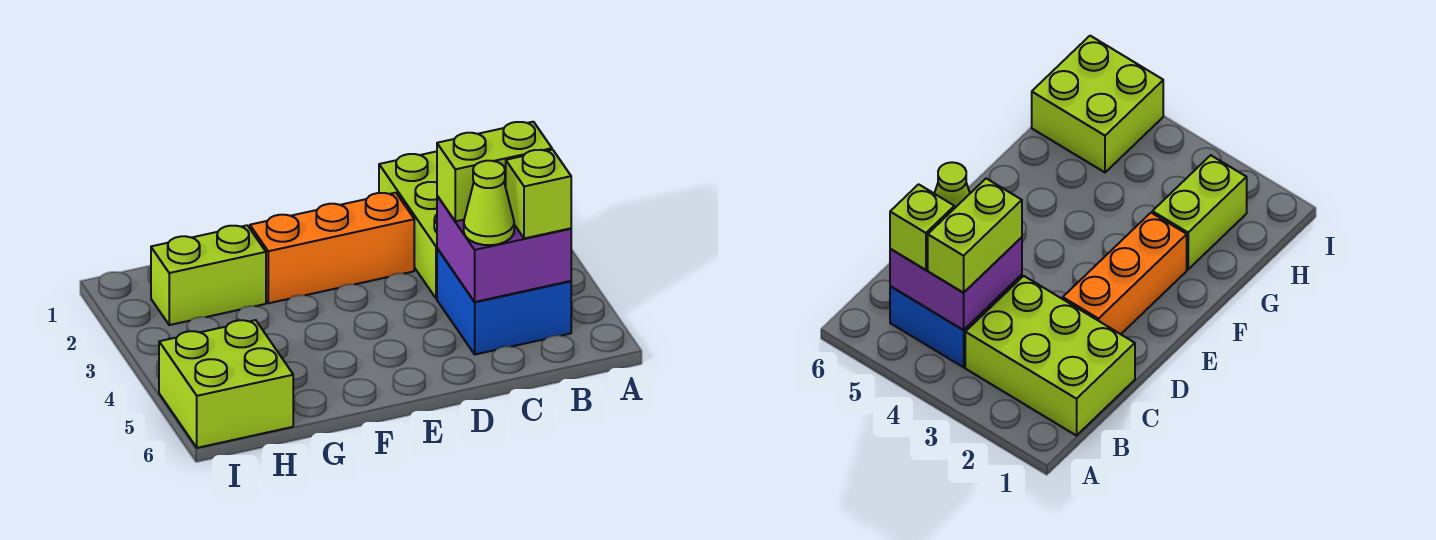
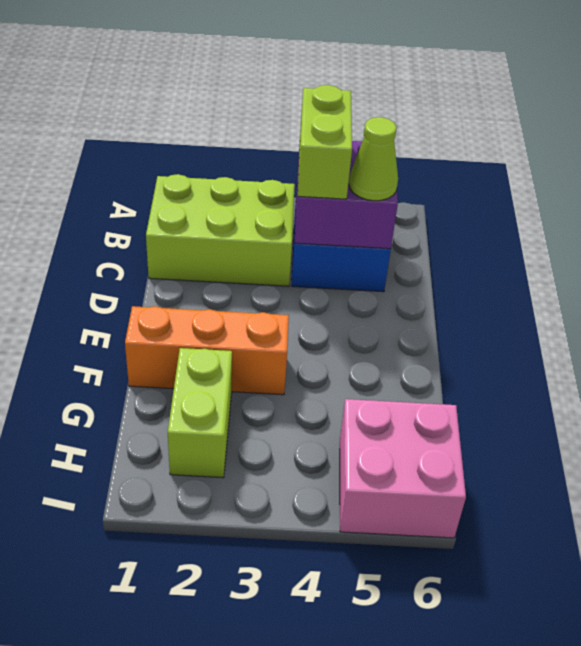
lime brick B5 level 3 -> none
orange brick D2:F2 level 1 -> orange brick F1:F3 level 1
lime brick H5:I6 level 1 -> pink brick H5:I6 level 1

